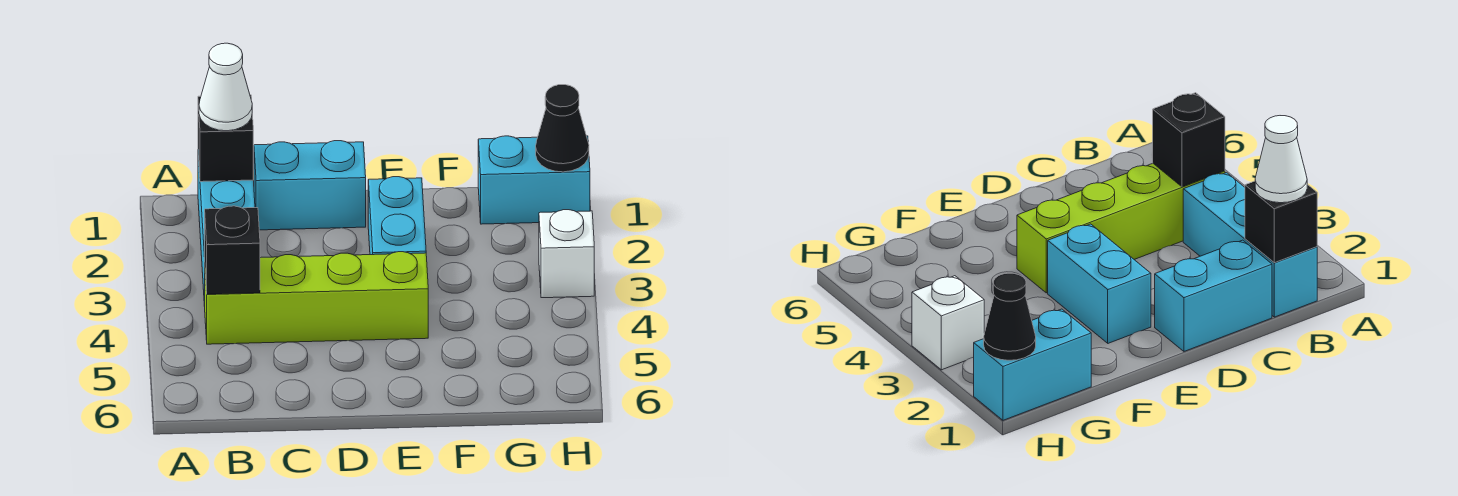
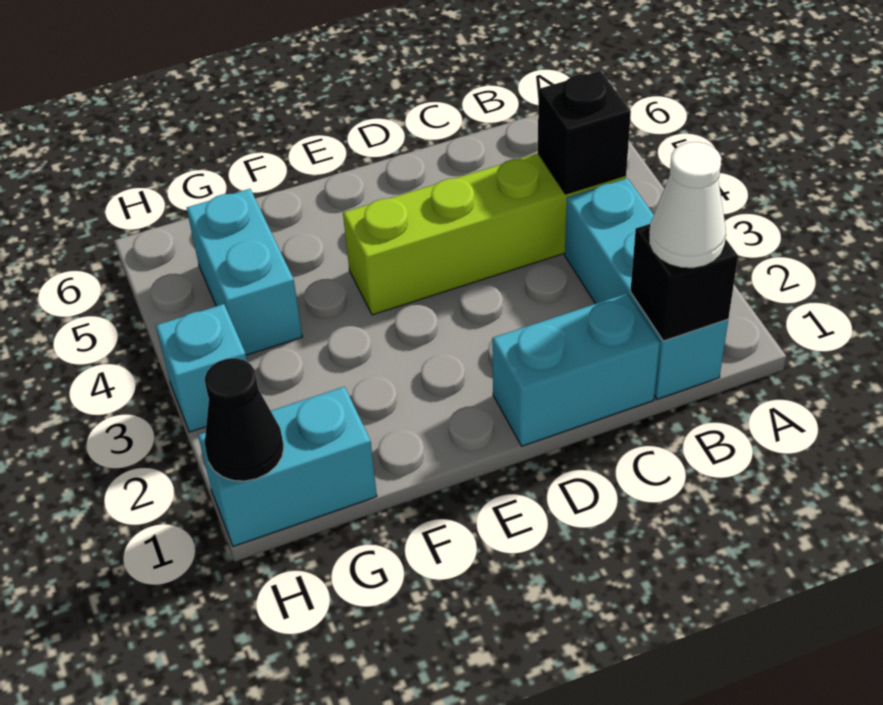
cyan brick E2:E3 level 1 -> cyan brick G4:G5 level 1
white brick H3 level 1 -> cyan brick H3 level 1

